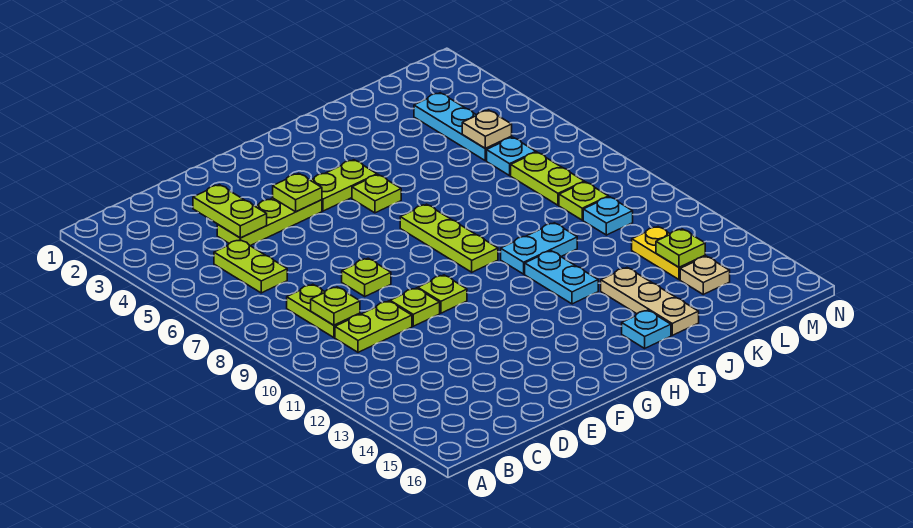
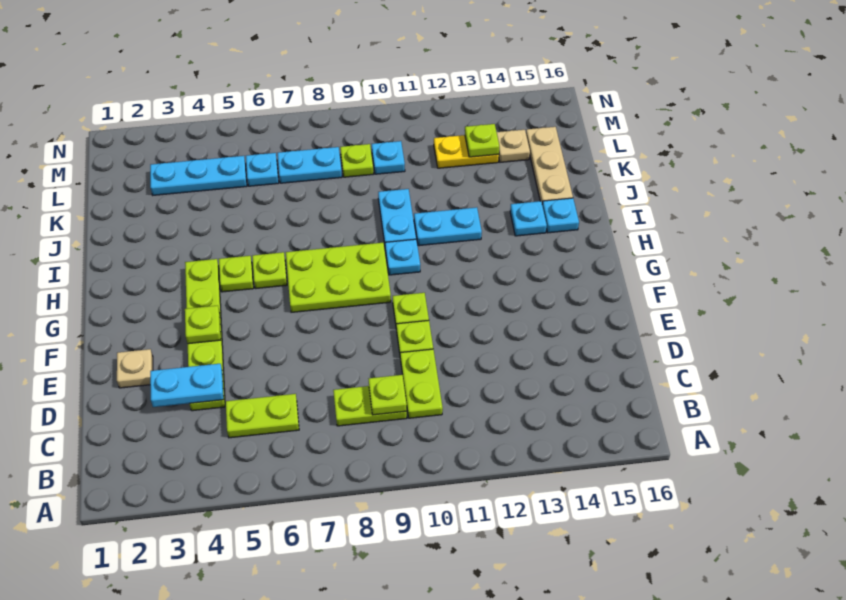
lime plate D3:D4 level 2 -> cyan plate D3:D4 level 2
lime plate E8 level 1 -> lime plate H6 level 1
lime plate H7:H9 level 1 -> lime plate G7:H9 level 1
none -> cyan plate H10 level 1
none -> cyan plate I14 level 1
tan plate J13:J15 level 1 -> tan plate J15:L15 level 1
tan plate L5 level 2 -> tan plate E2 level 1
lime plate L7:L8 level 1 -> cyan plate L7:L8 level 1

